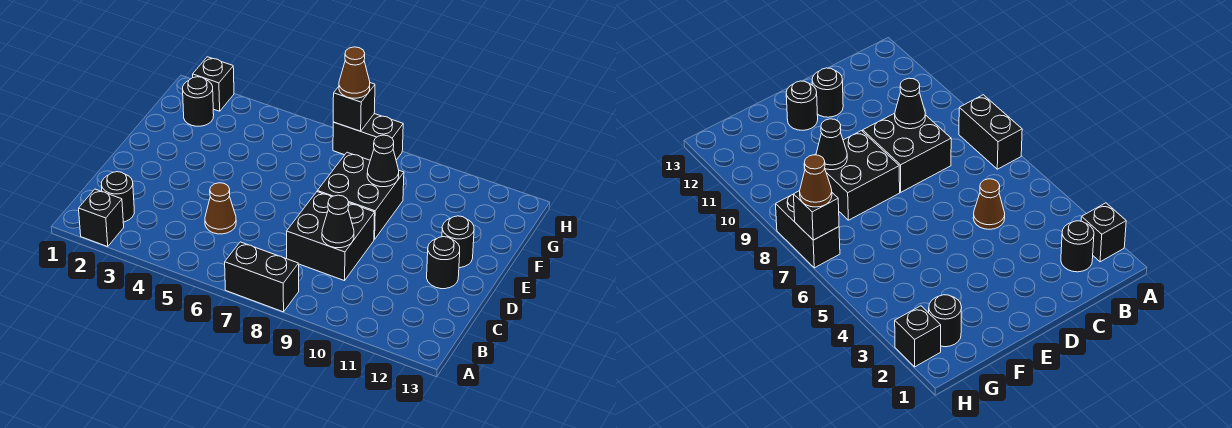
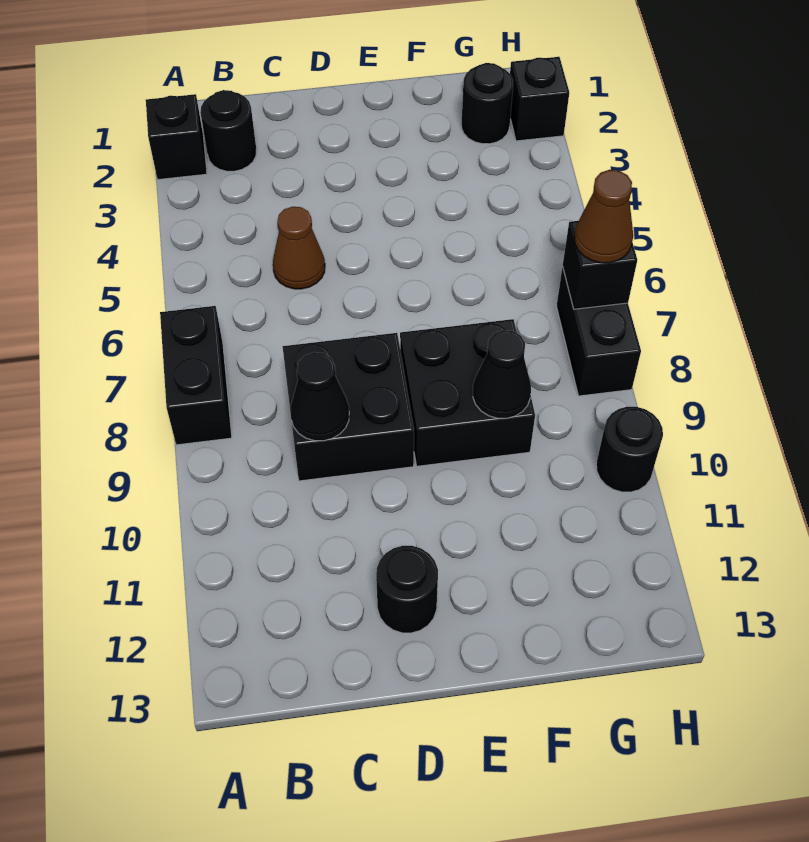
black round brick E12 level 1 -> black round brick H10 level 1

